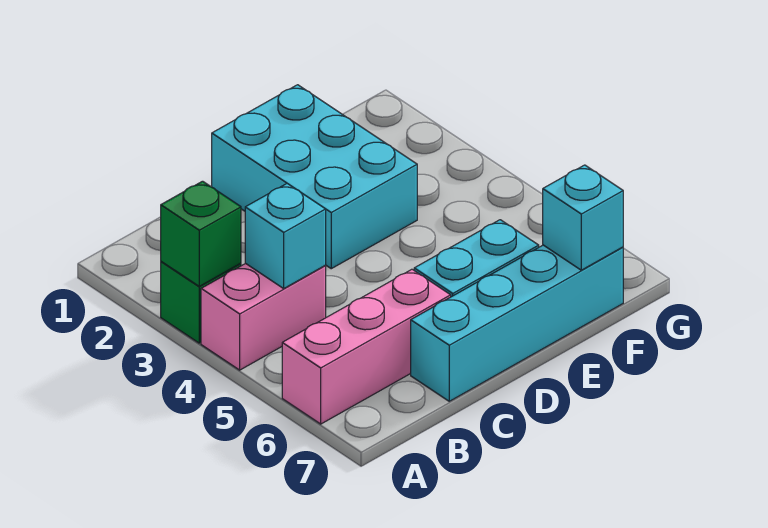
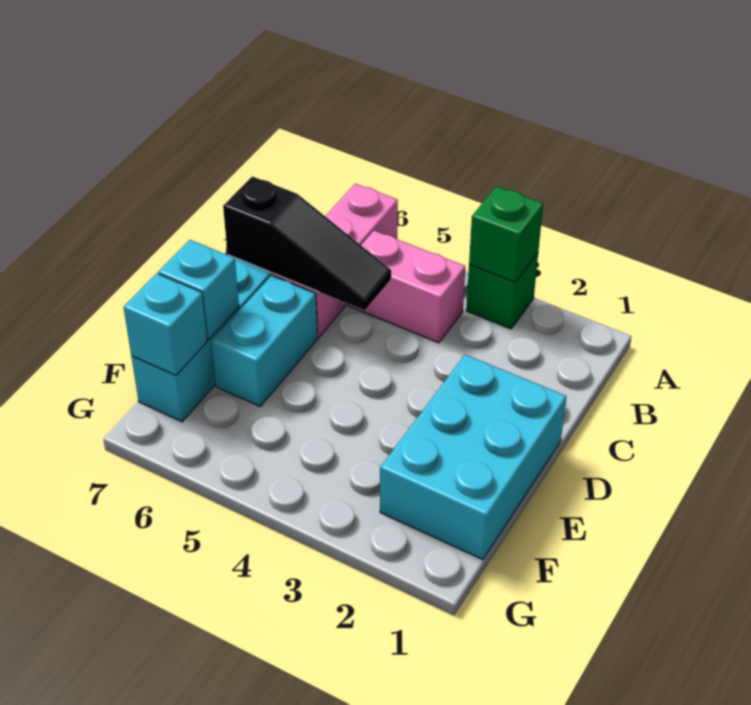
pink brick A4:B4 level 1 -> pink brick B4:B5 level 1
cyan brick B4 level 2 -> cyan brick E7 level 2
none -> black slope C5:C7 level 2 top 7
cyan brick D1:E3 level 1 -> cyan brick D1:F2 level 1

